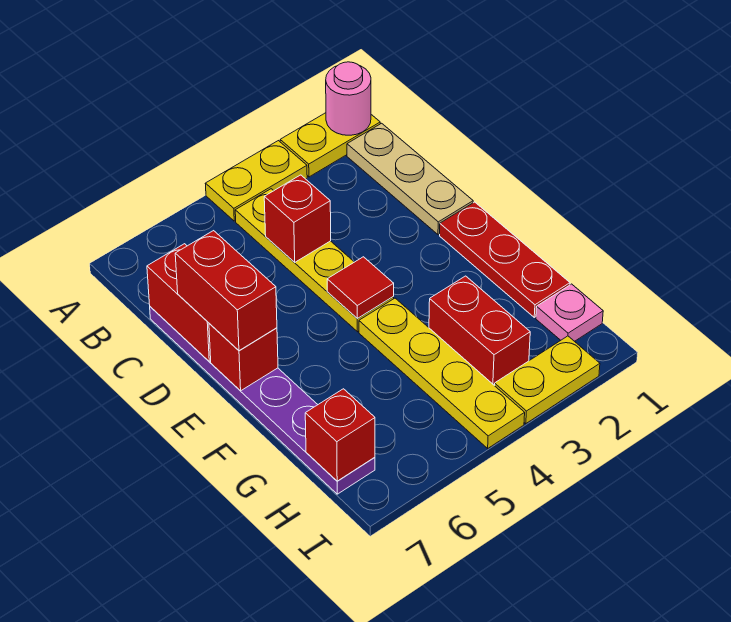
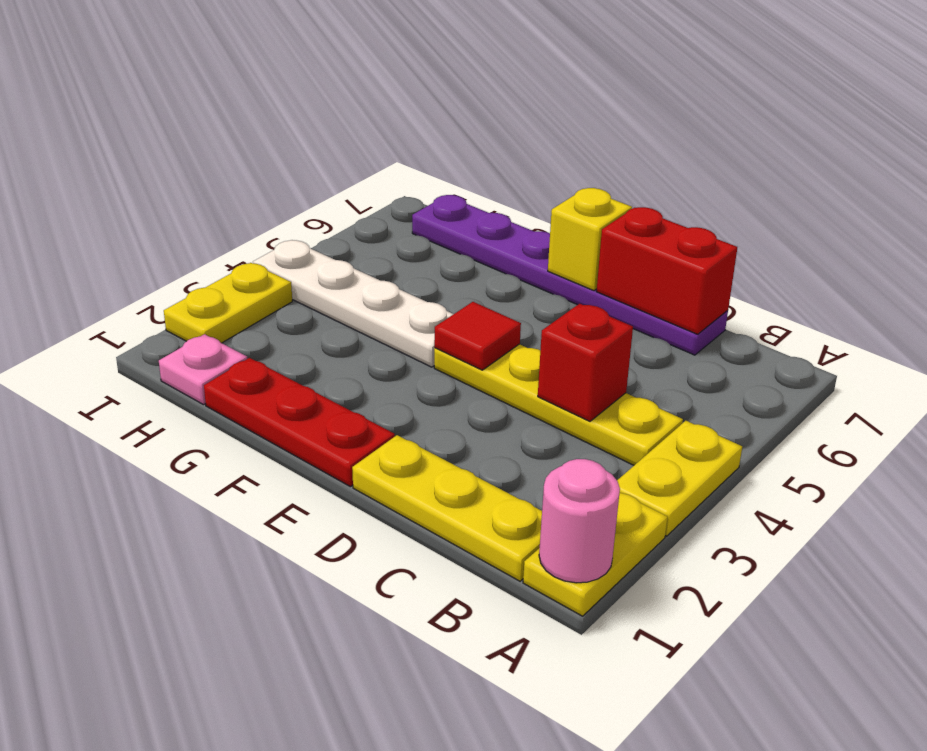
tan plate B1:D1 level 1 -> yellow plate B1:D1 level 1
red brick D7:E7 level 3 -> none
red brick E7 level 2 -> yellow brick E7 level 2
yellow plate F4:I4 level 1 -> white plate F4:I4 level 1
red brick G3:H3 level 1 -> none
red brick H7 level 2 -> none

